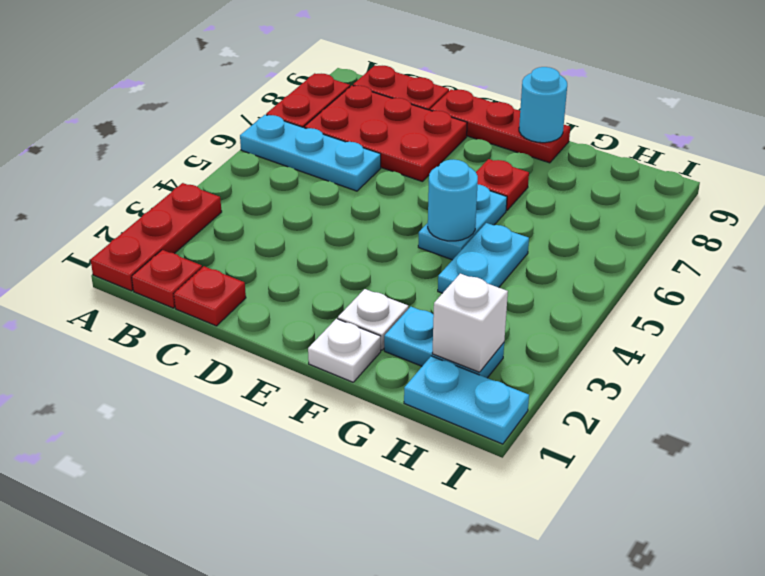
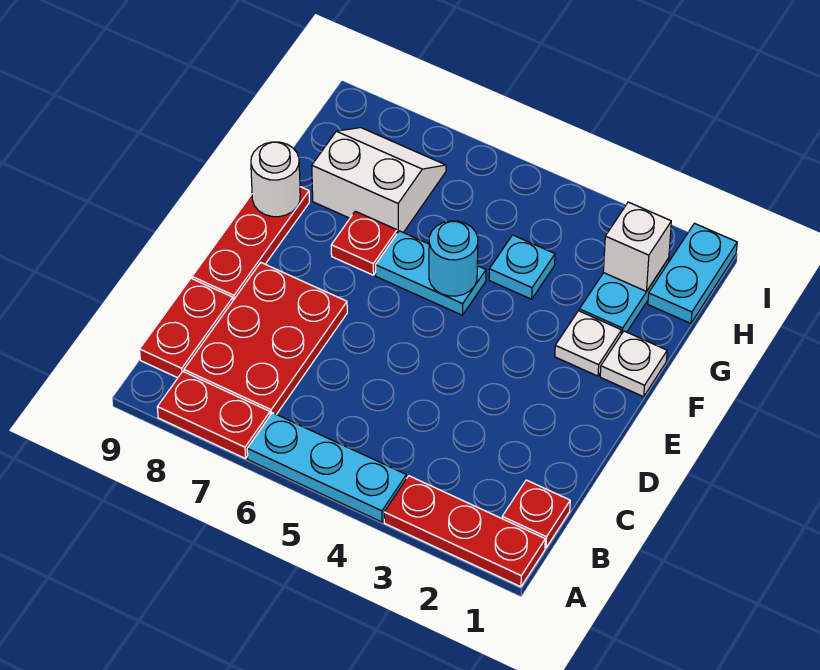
cyan plate A6:C6 level 1 -> cyan plate A4:A6 level 1
red plate C1 level 1 -> none
cyan round brick F9 level 2 -> white round brick F9 level 2
cyan plate G4:G5 level 1 -> cyan plate G4 level 1
none -> white slope G7:H8 level 1 top G

